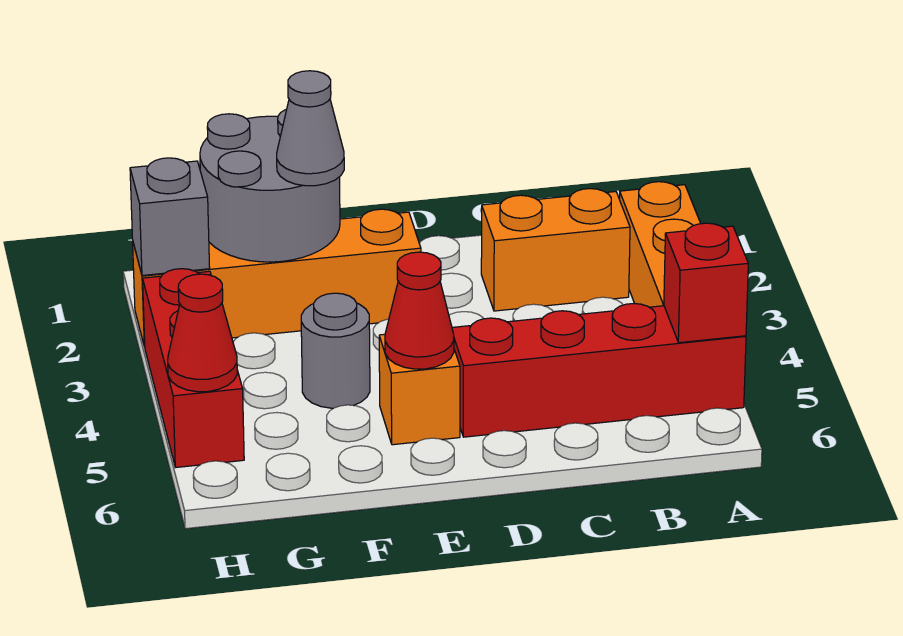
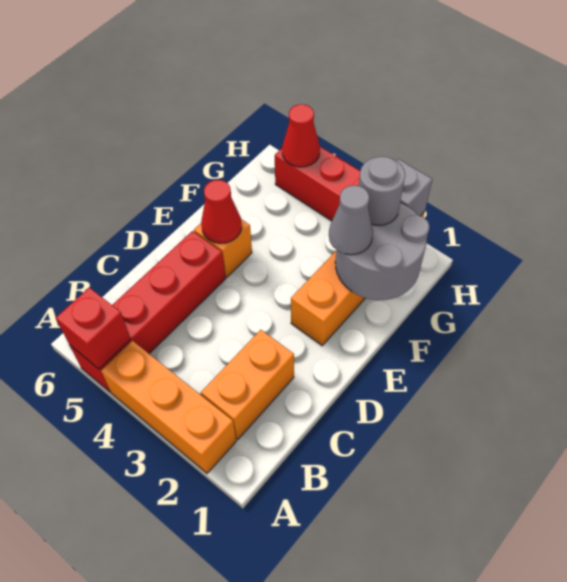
grey round brick F4 level 1 -> grey round brick G2 level 3

